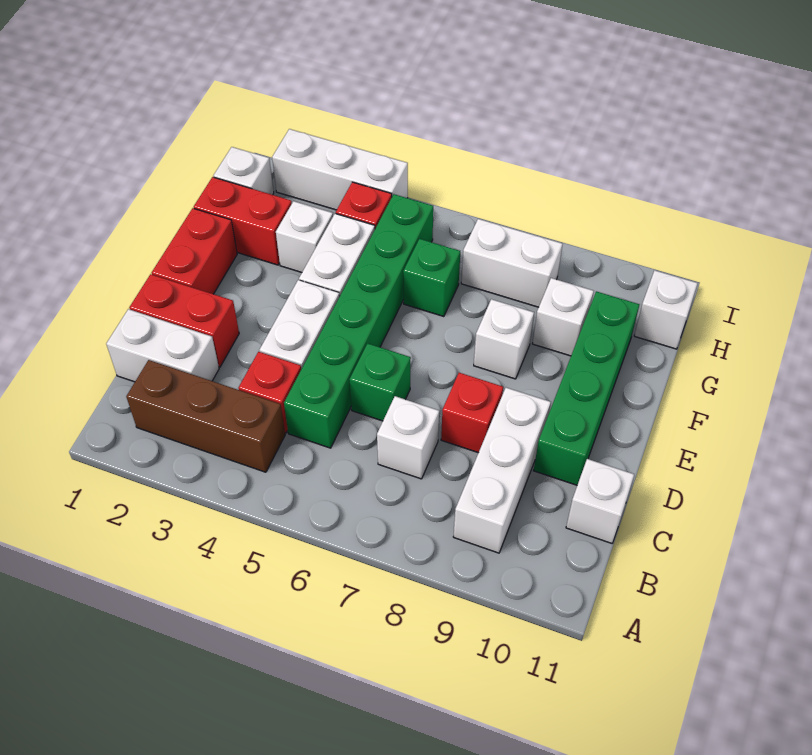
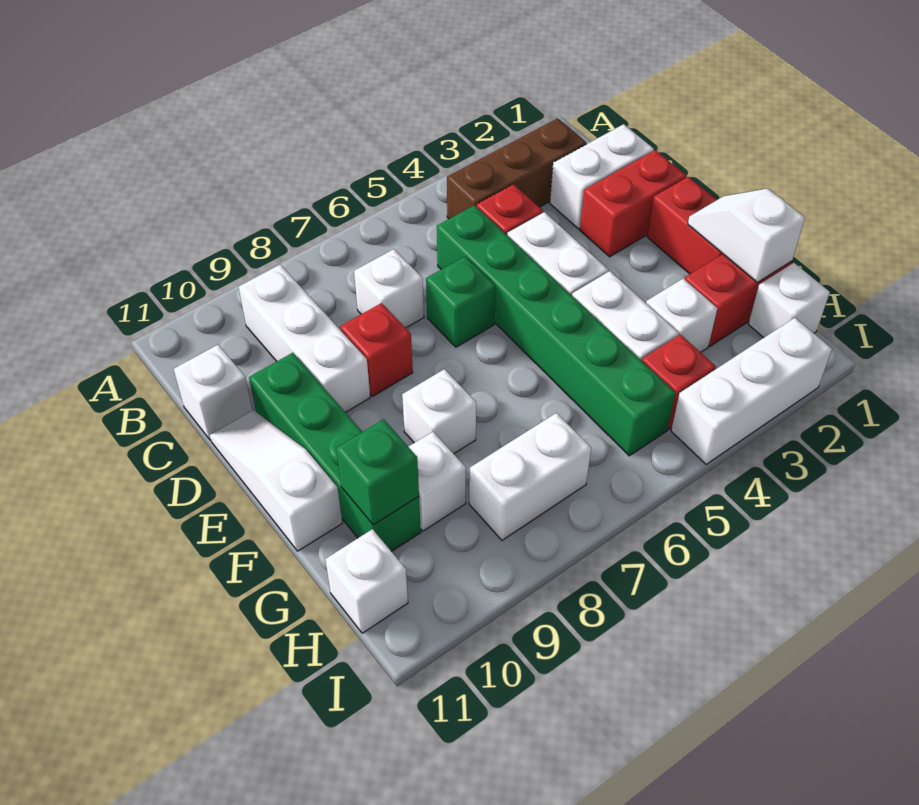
none -> white slope D11:F11 level 1 top F
none -> white slope F1:G1 level 2 top G
green brick G6 level 1 -> green brick G10 level 2

